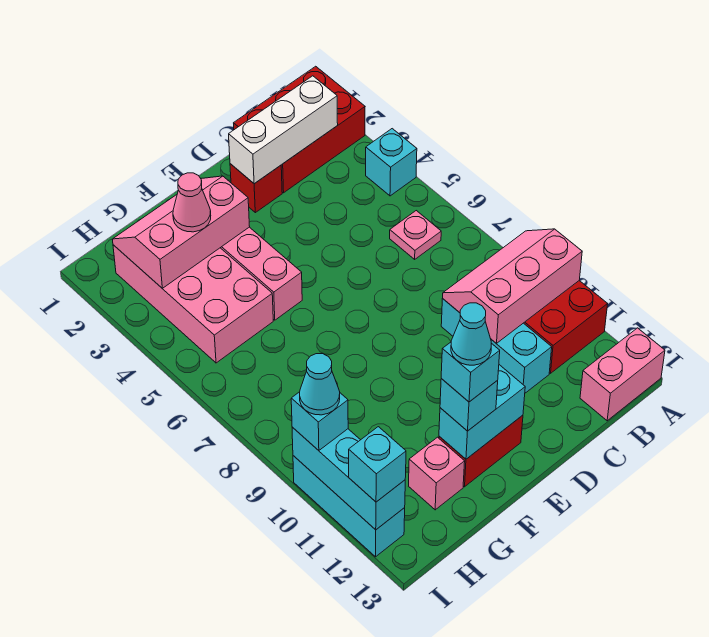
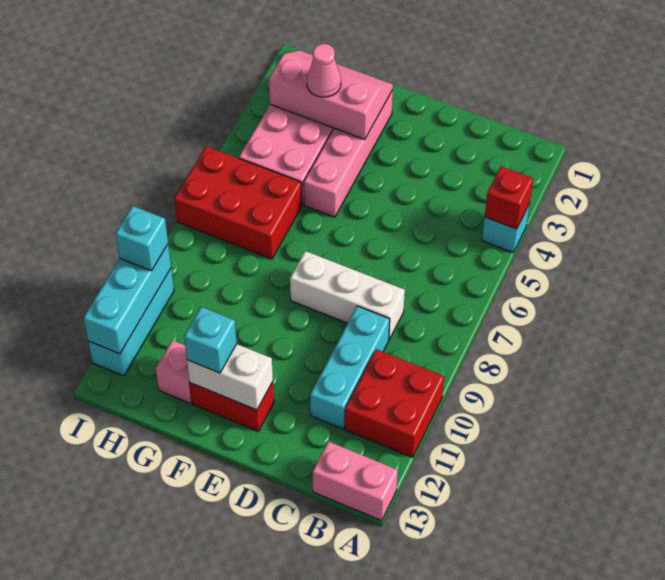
red brick A1:C2 level 1 -> red brick G6:I7 level 1
pink slope A9:C10 level 2 top 10 -> none
white brick B2:D2 level 2 -> white brick C8:E8 level 1
pink plate B6 level 1 -> none
red brick D2 level 1 -> red brick A4 level 2
cyan brick E12:F12 level 2 -> white brick E12:F12 level 2
cyan brick F12 level 4 -> none
cyan cone F12 level 5 -> none
cyan cone I10 level 4 -> none
cyan brick I12 level 3 -> none

